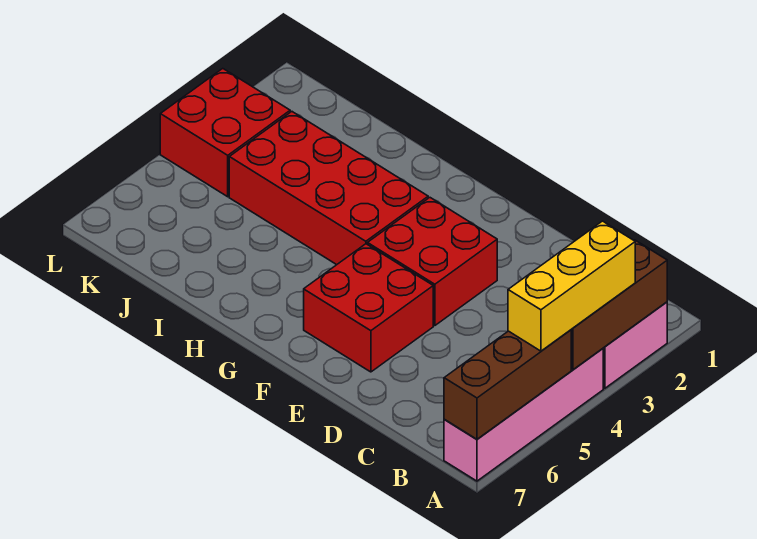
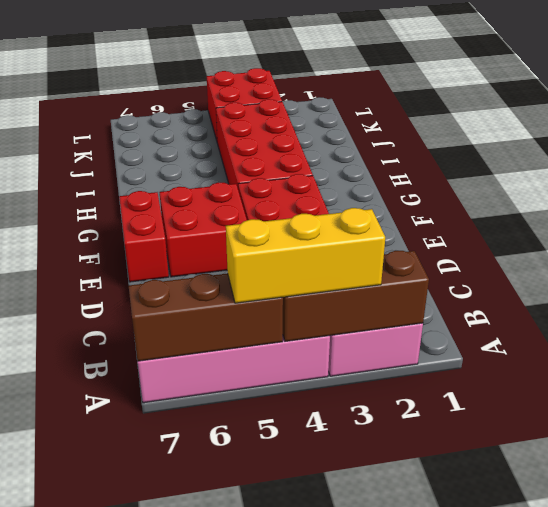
none -> red brick E7:F7 level 1

